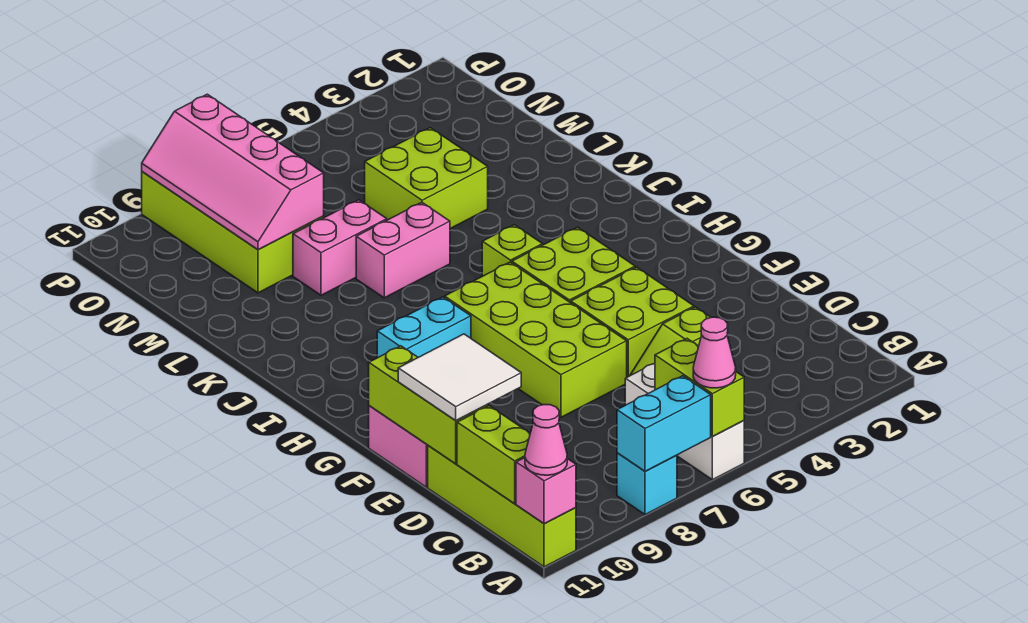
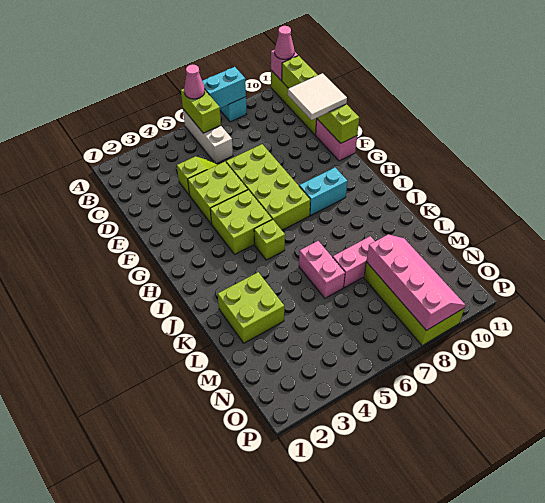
pink brick K6:K7 level 1 -> pink brick K6:L6 level 1
lime brick L4:M5 level 1 -> lime brick K2:L3 level 1

